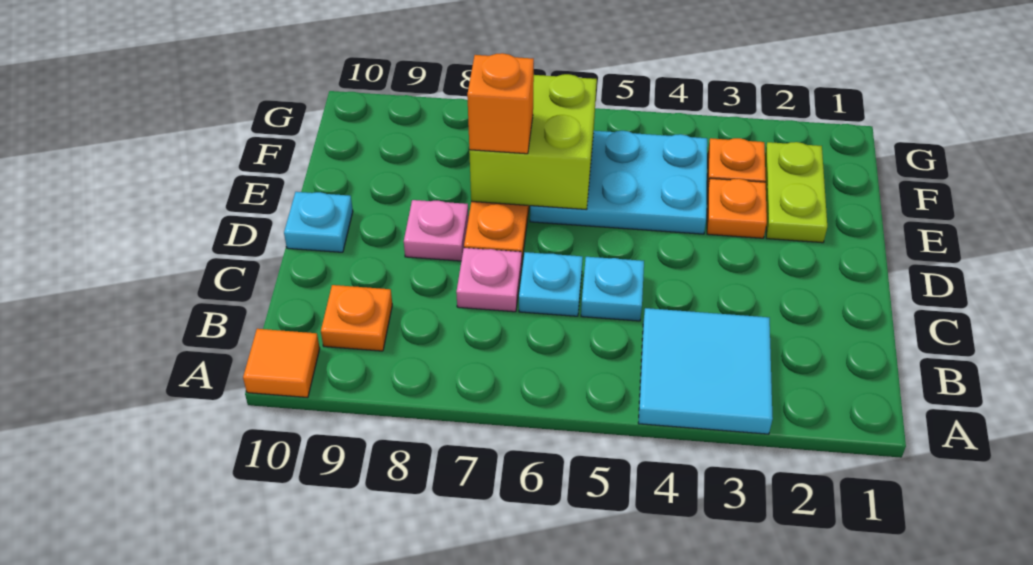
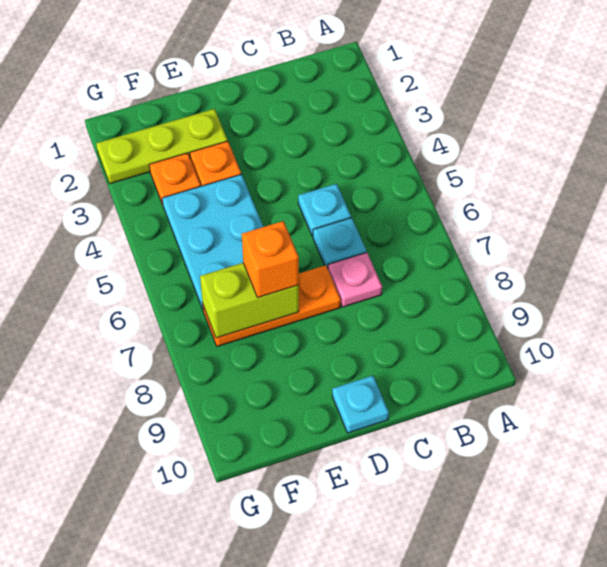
cyan tile A3:B4 level 1 -> none
orange tile A10 level 1 -> none
orange plate B9 level 1 -> none
pink plate D8 level 1 -> none
lime plate E2:F2 level 1 -> lime plate E2:G2 level 1
lime brick E6:F7 level 2 -> lime brick E7:F7 level 2

